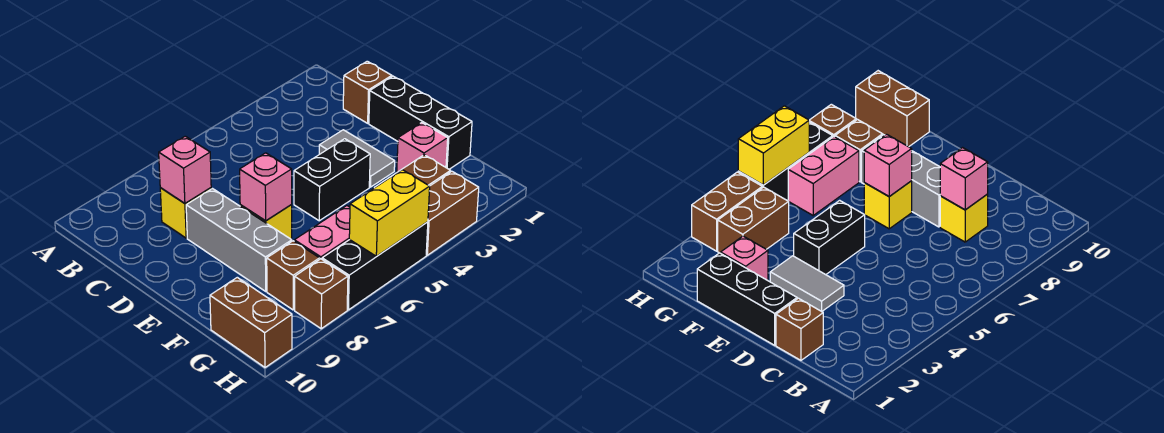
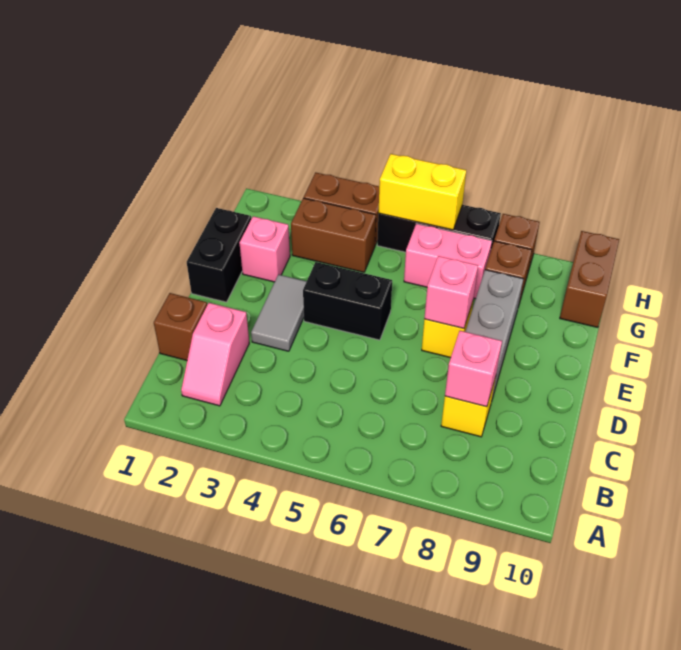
none -> pink slope B2:C2 level 1 top C
black brick D1:F1 level 1 -> black brick E1:F1 level 1

